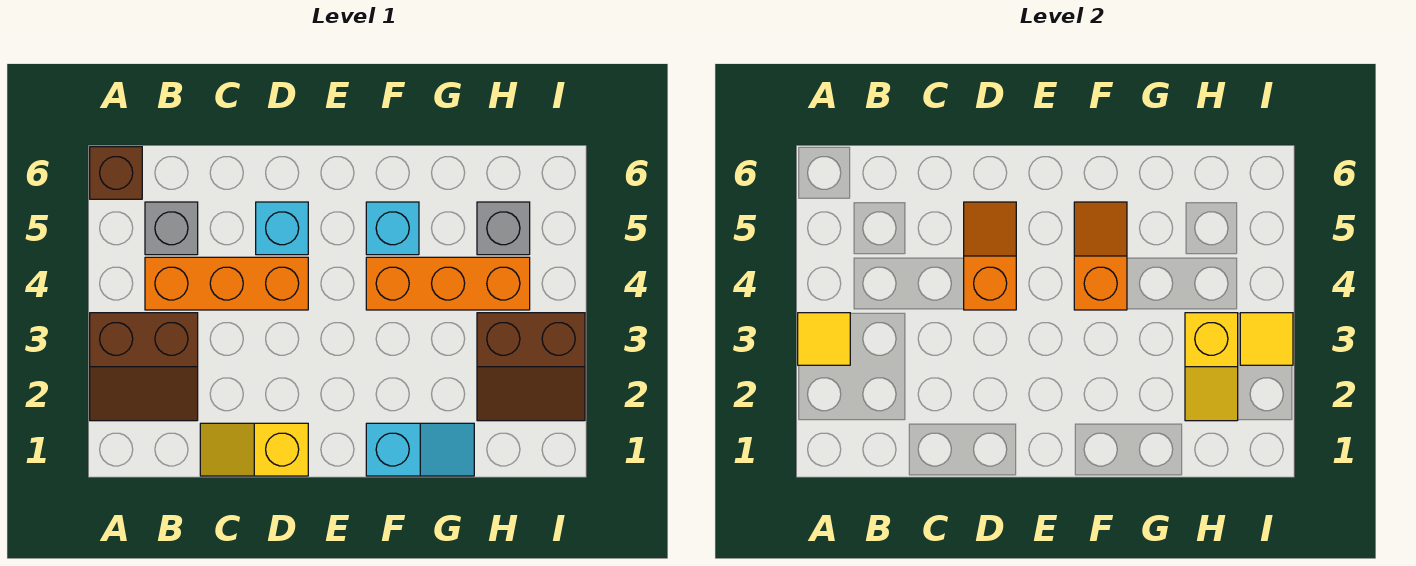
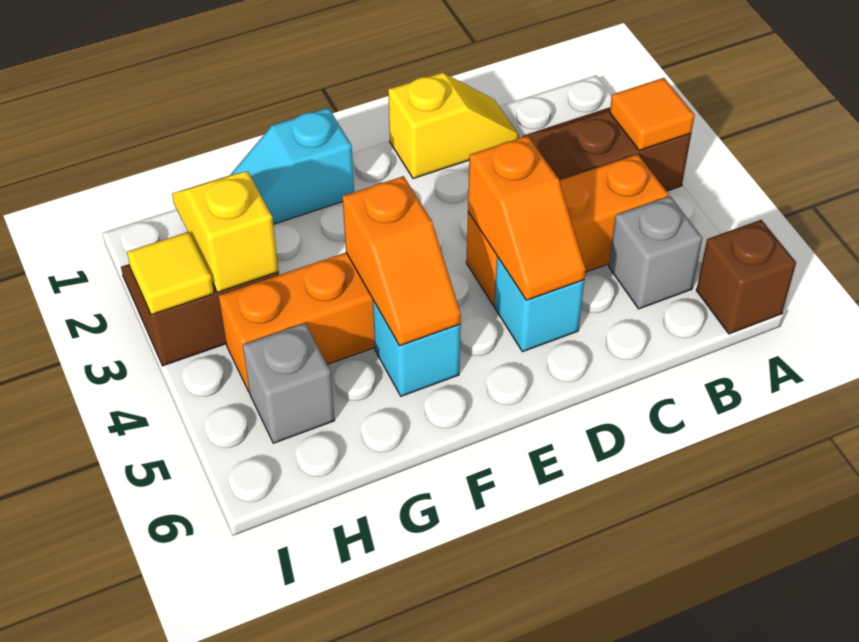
yellow tile A3 level 2 -> orange tile A3 level 2

